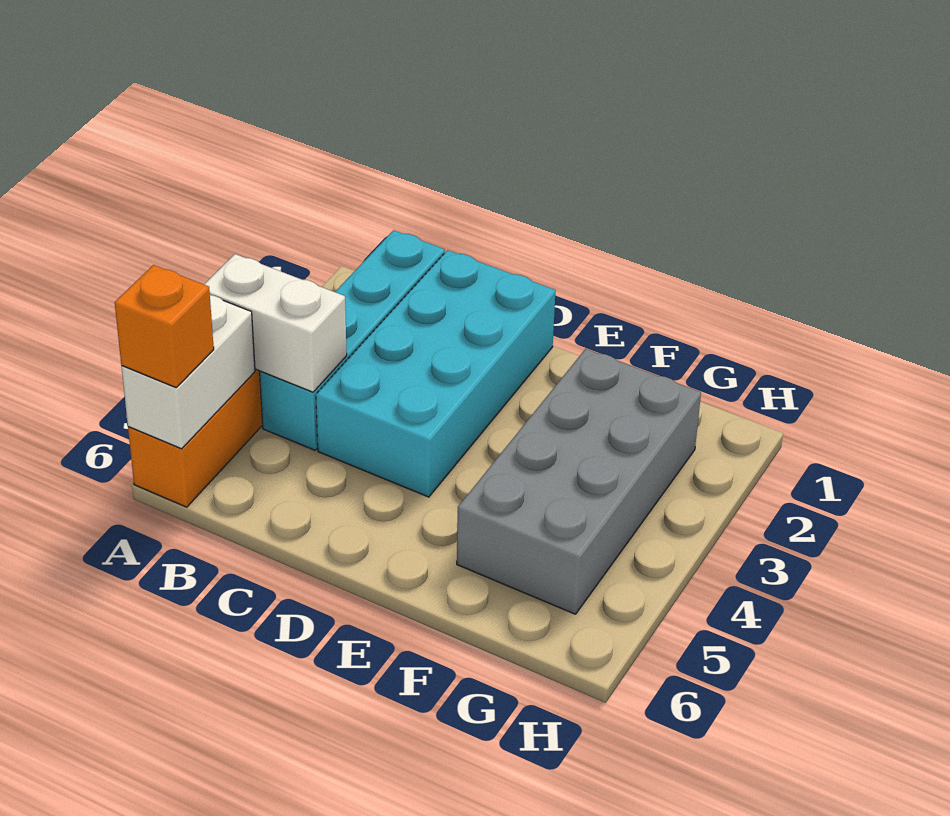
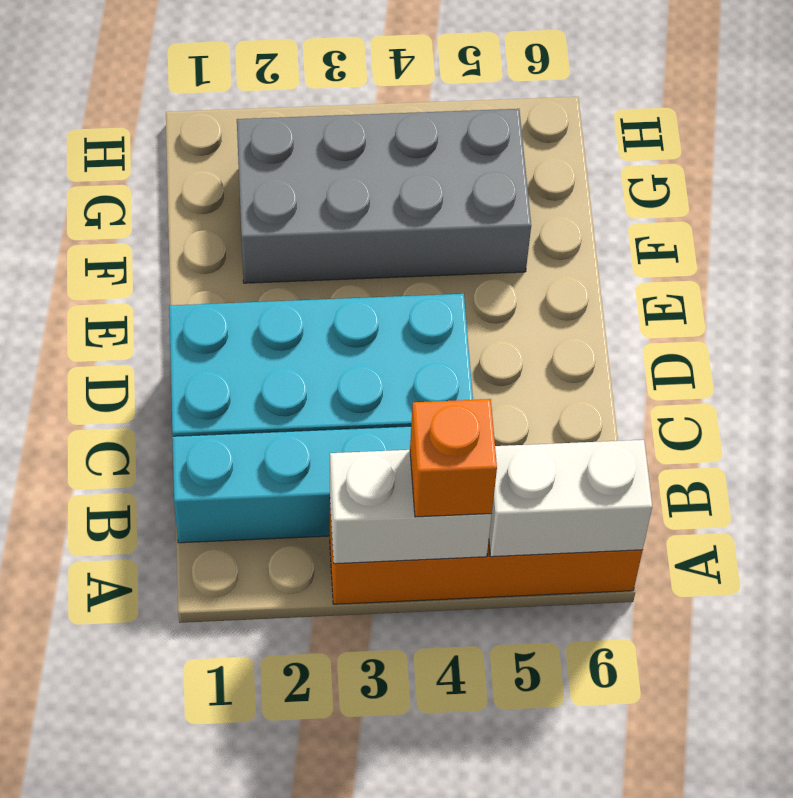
white brick A4:B4 level 2 -> white brick A3:A4 level 2
orange brick A6 level 3 -> orange brick A4 level 3

